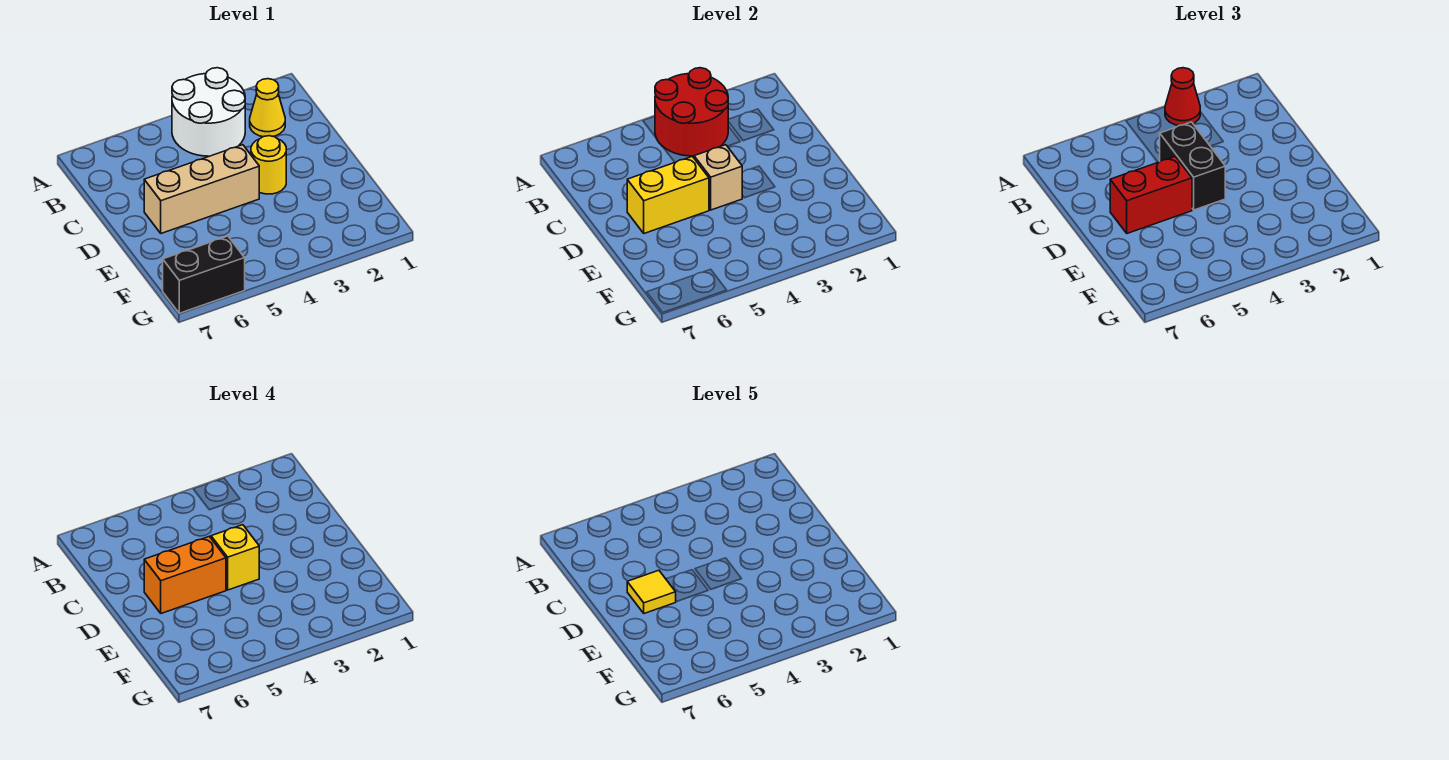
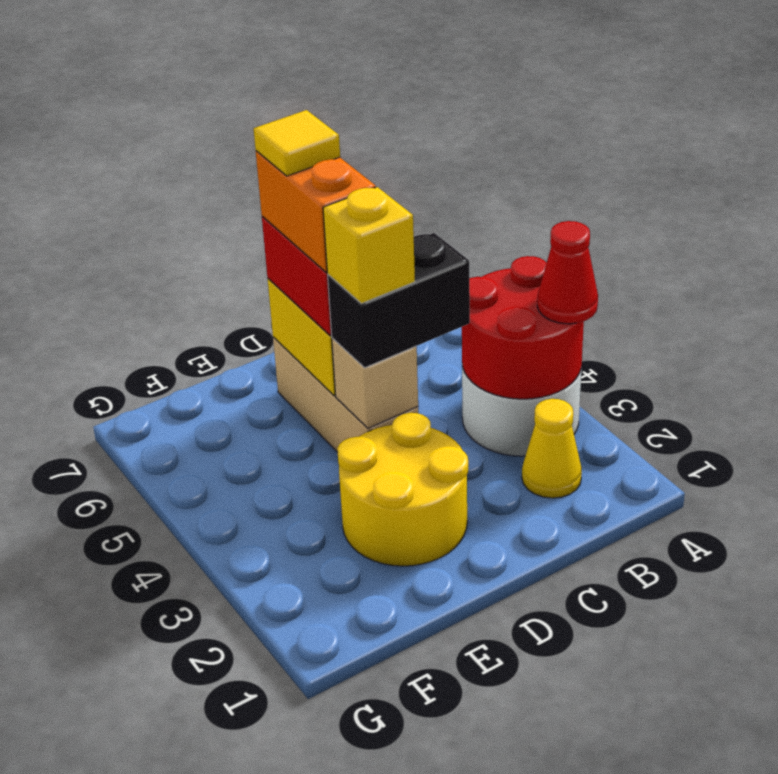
yellow round brick D3 level 1 -> yellow round brick D2:E3 level 1
black brick G6:G7 level 1 -> none

